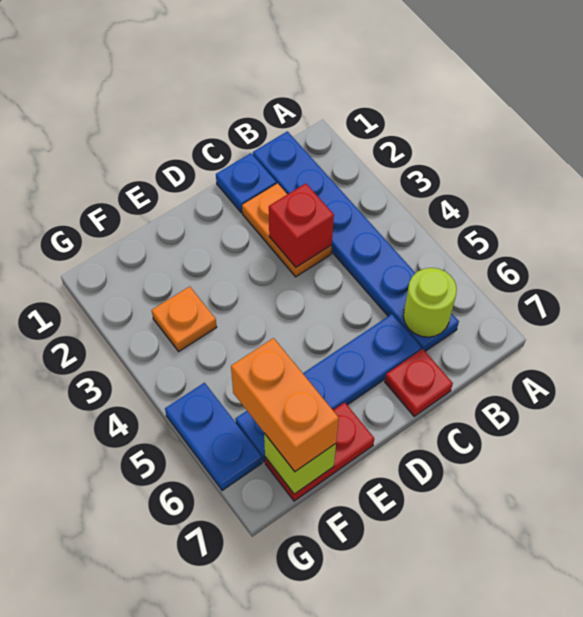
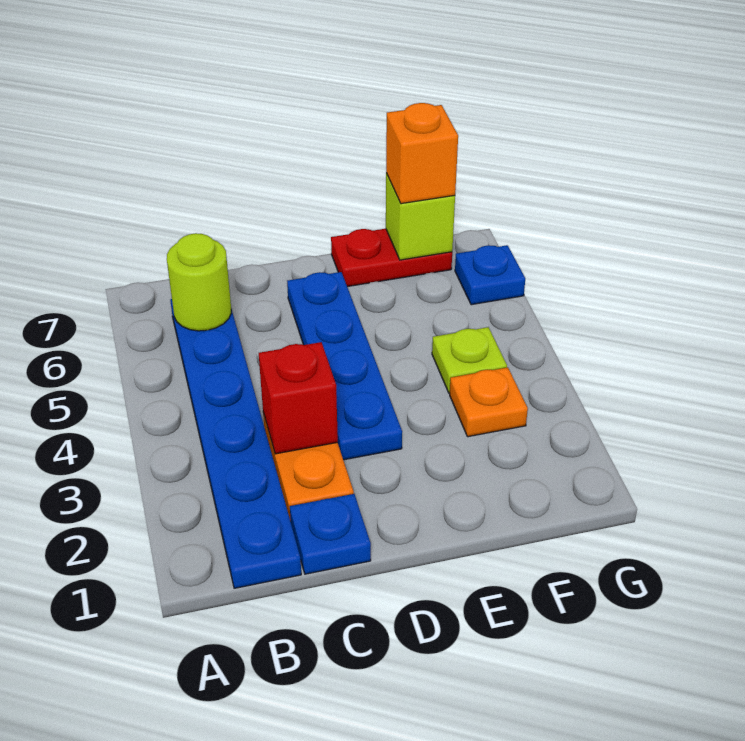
blue plate C6:F6 level 1 -> blue plate D3:D6 level 1
red plate C7 level 1 -> none
none -> lime plate F4 level 1
orange brick F6:F7 level 3 -> orange brick F7 level 3
blue plate G5:G6 level 1 -> blue plate G6 level 1

